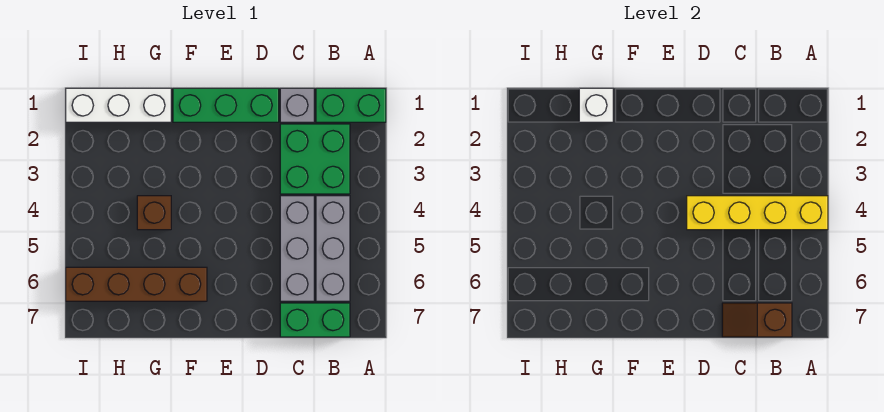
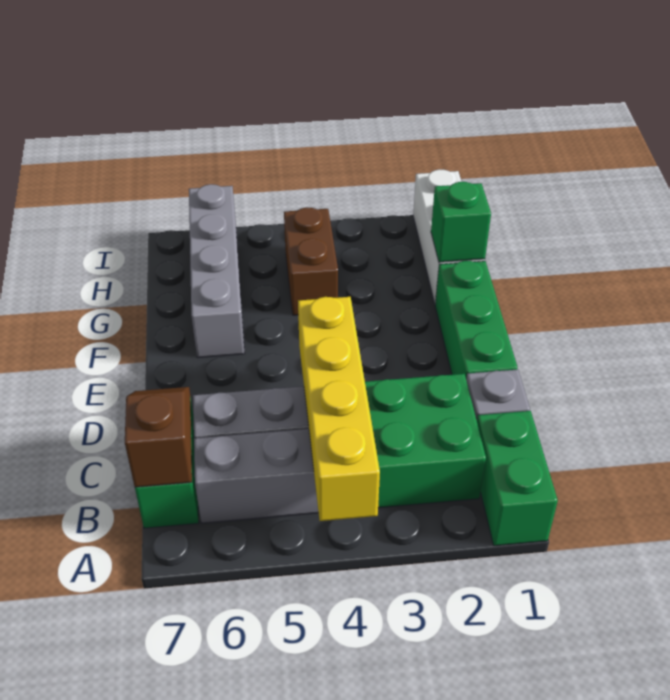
brown brick F6:I6 level 1 -> grey brick F6:I6 level 1
white brick G1 level 2 -> green brick G1 level 2
brown brick G4 level 1 -> brown brick G4:H4 level 1

